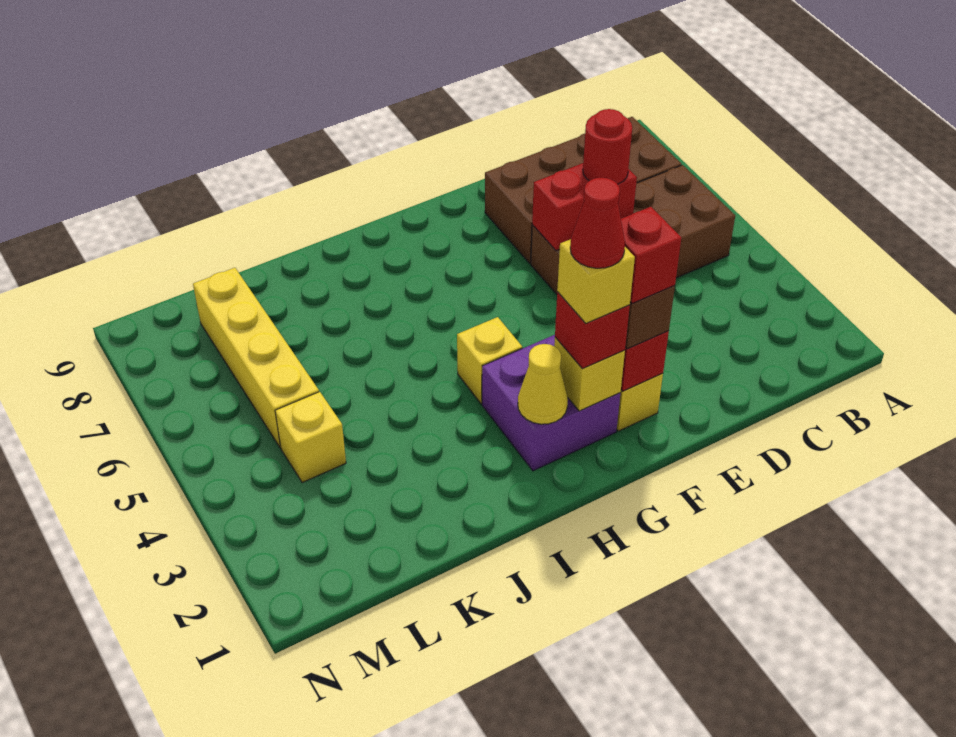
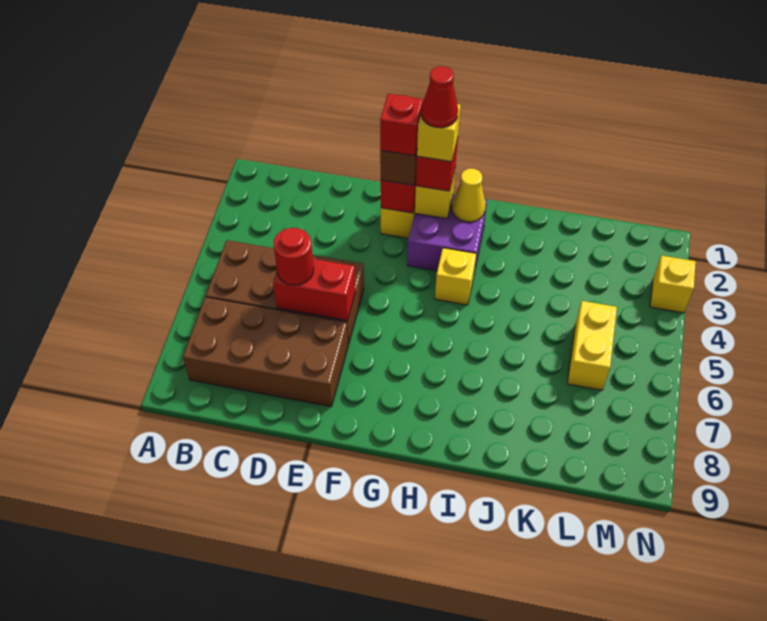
yellow brick L4 level 1 -> yellow brick N3 level 1
yellow brick L5:L8 level 1 -> yellow brick L5:L6 level 1

